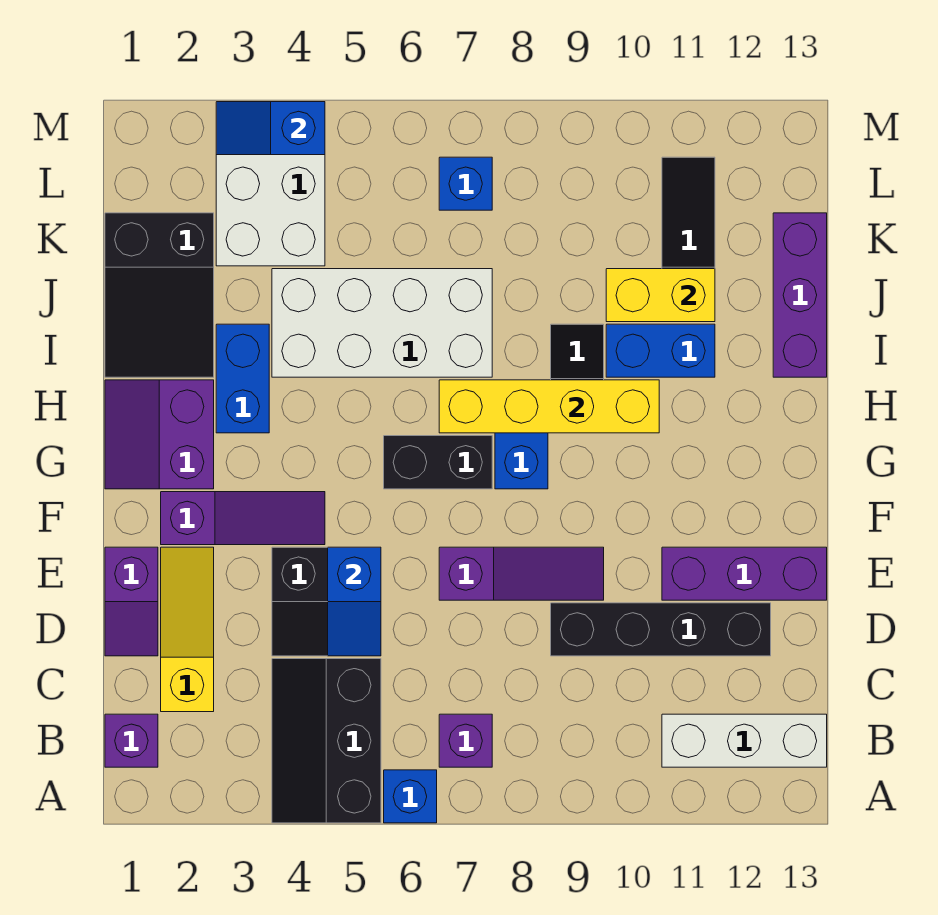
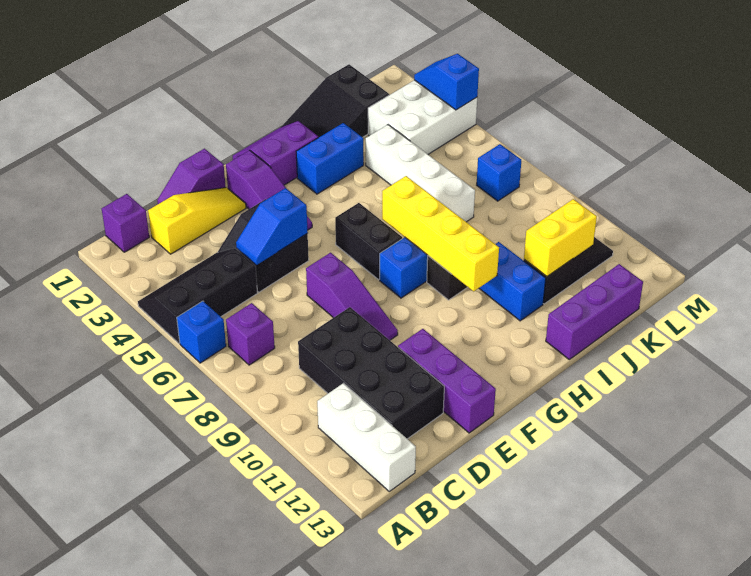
black brick D9:D12 level 1 -> black brick C9:D12 level 1
white brick I4:J7 level 1 -> white brick J4:J7 level 1
yellow brick J10:J11 level 2 -> yellow brick J11:K11 level 2

